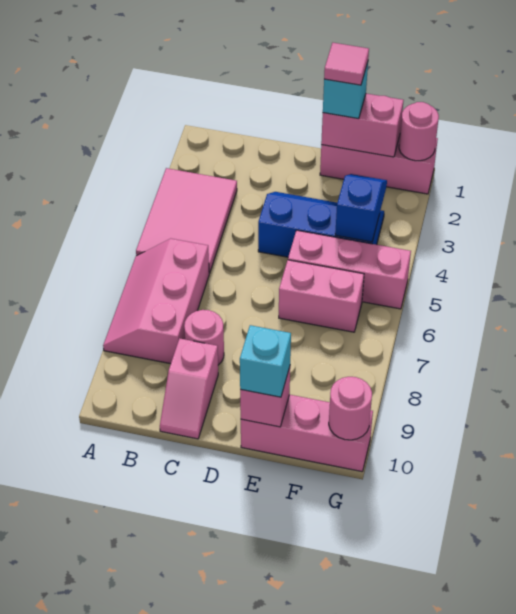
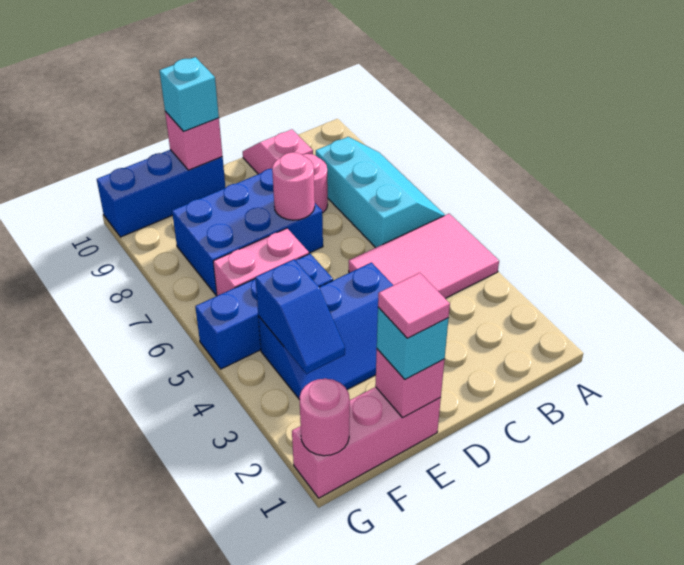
pink tile A3:B5 level 1 -> pink tile A4:C5 level 1
pink slope A6:B8 level 1 top B -> cyan slope A6:B8 level 1 top B
none -> blue brick D7:F8 level 1
pink brick E1:F1 level 2 -> pink brick E1 level 2
pink brick E5:G5 level 1 -> blue brick E5:G5 level 1
pink brick E10:G10 level 1 -> blue brick E10:G10 level 1
pink round brick G10 level 2 -> pink round brick D7 level 2

